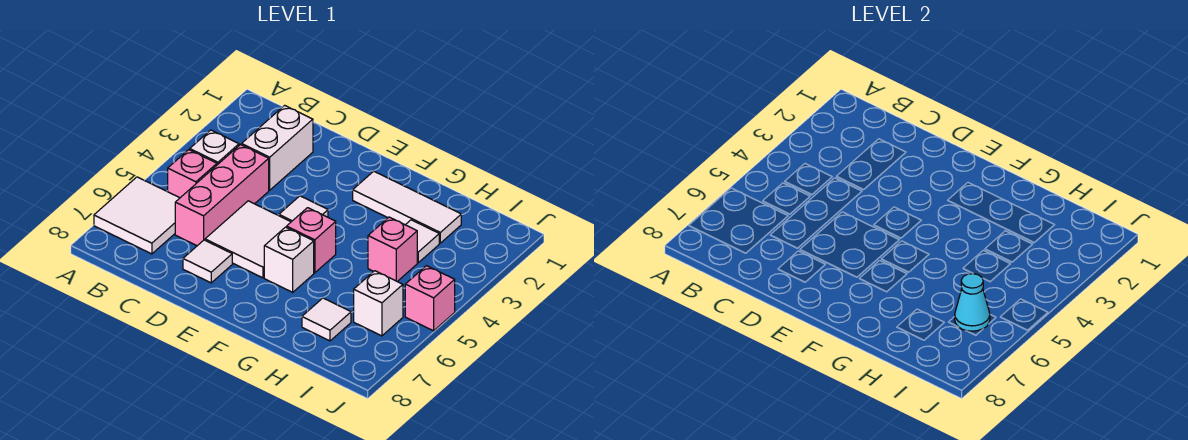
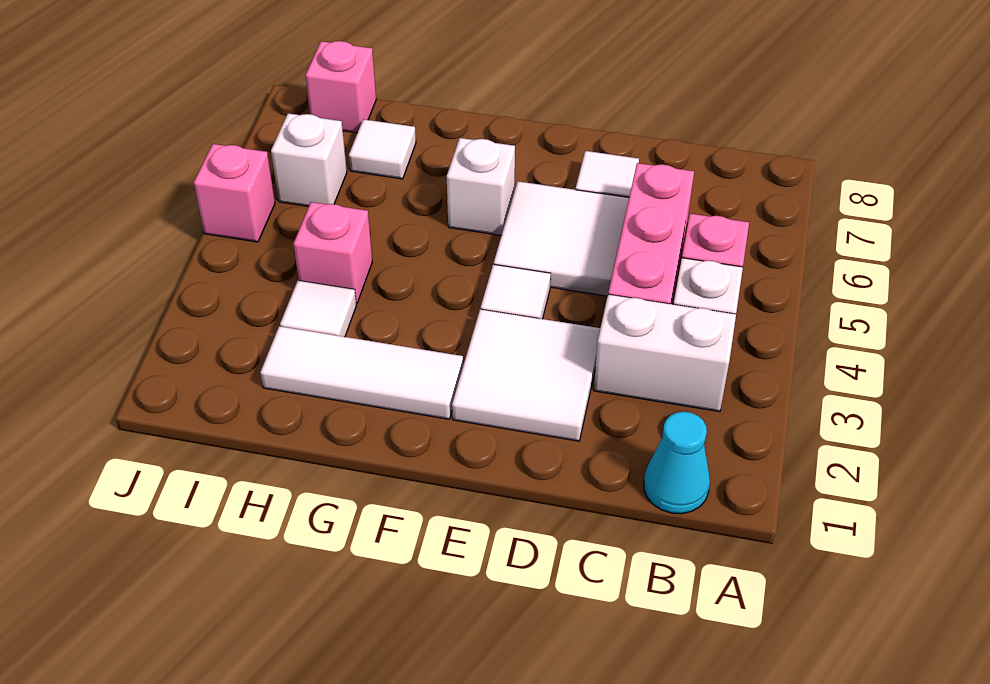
white tile A6:B7 level 1 -> white tile D2:E3 level 1
white brick C2:C3 level 1 -> white brick B3:C3 level 1
pink brick F5 level 1 -> pink brick I8 level 1
cyan cone I6 level 2 -> cyan cone B1 level 1

